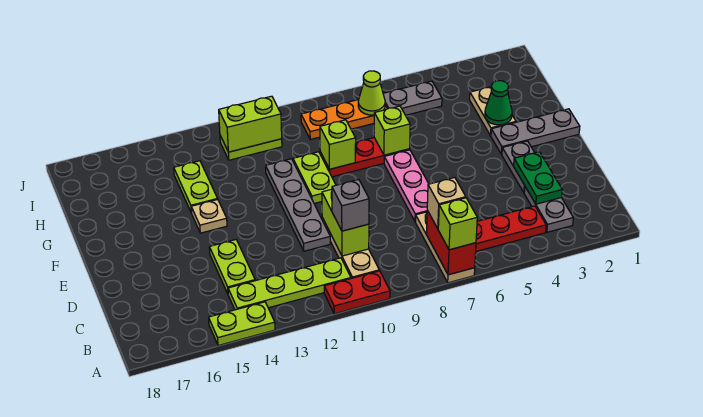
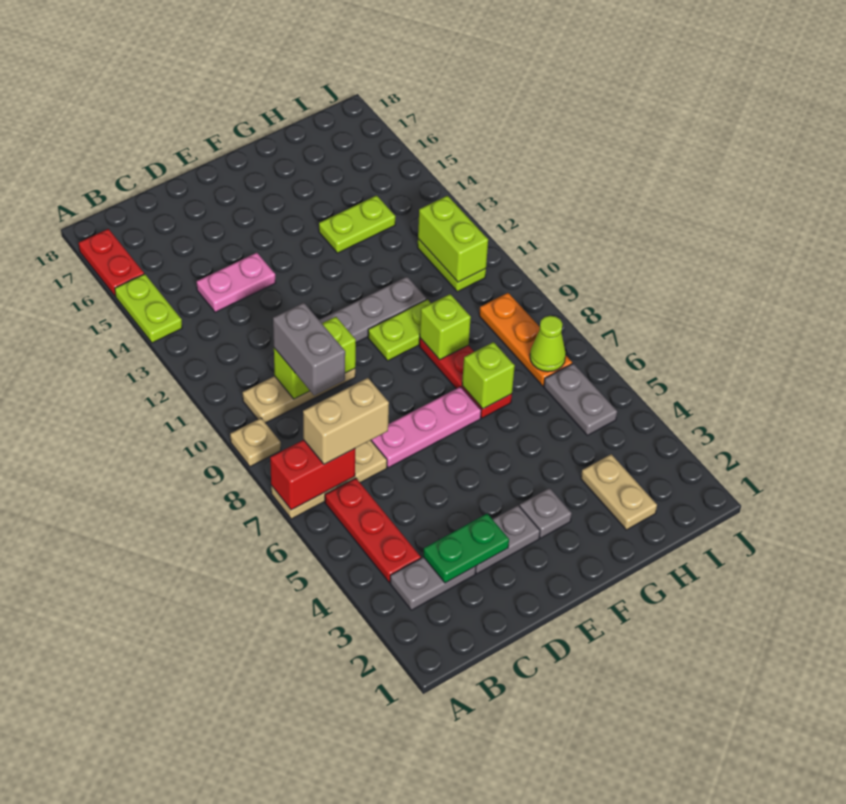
lime brick A7 level 3 -> none
red plate A10:A11 level 1 -> red plate A16:A17 level 1
tan brick B7 level 3 -> tan brick B7:C7 level 3
lime plate B11:B14 level 1 -> none
grey brick C10 level 3 -> grey brick C9:C10 level 3
lime plate C14:D14 level 1 -> pink plate C14:D14 level 1
grey plate F1:F3 level 1 -> grey plate F3 level 1
tan plate F14 level 1 -> tan plate A9 level 1
tan plate G3:H3 level 1 -> tan plate H2:H3 level 1
green cone G3 level 2 -> none

